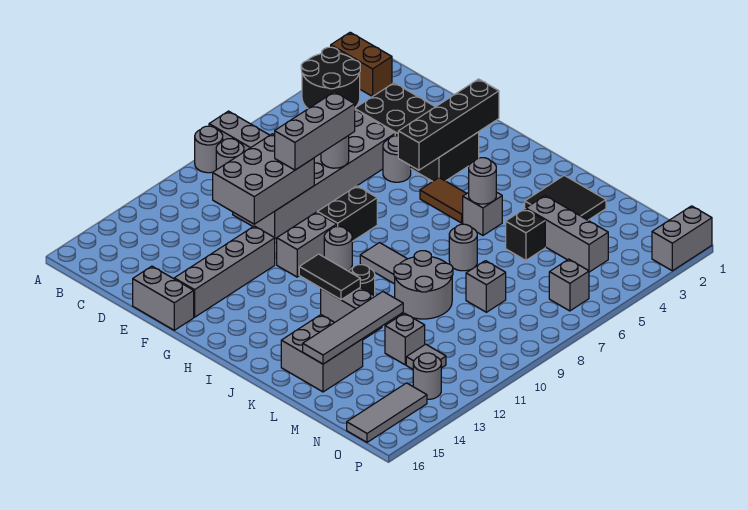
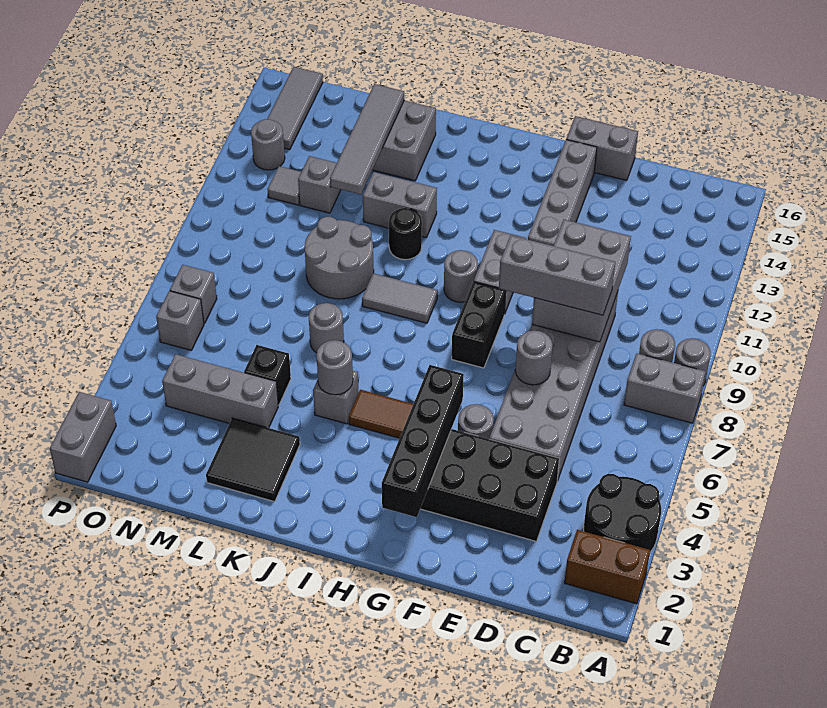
grey brick E7:E9 level 3 -> grey brick D9:F9 level 3
black tile I12:J12 level 2 -> none
grey brick M8 level 1 -> grey brick O7 level 1

